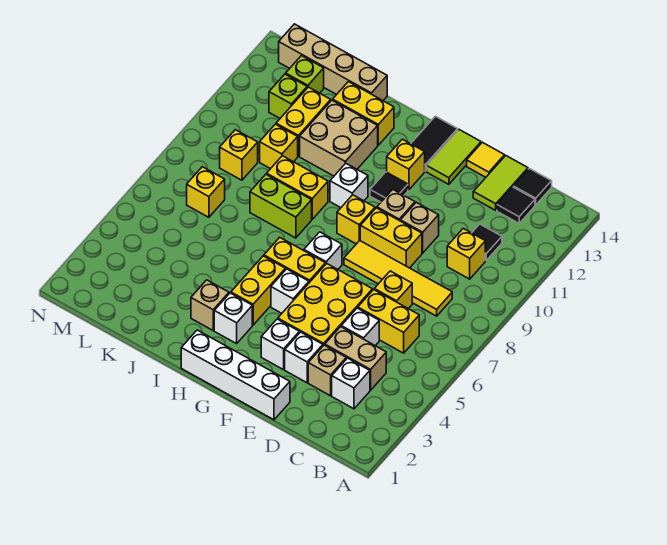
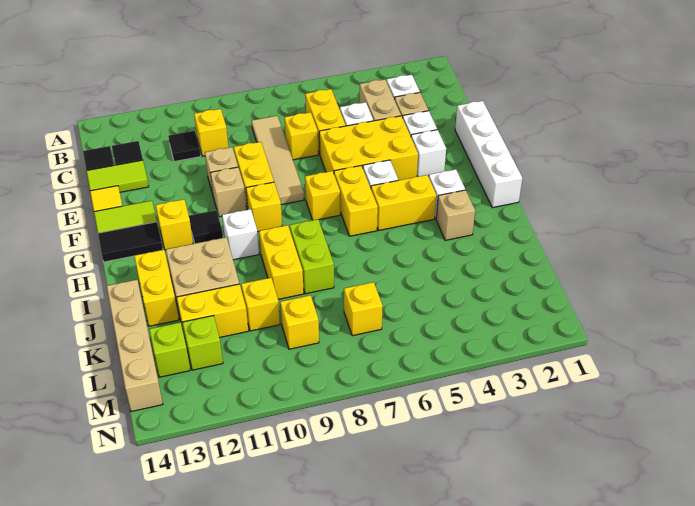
yellow tile C8:F8 level 1 -> tan tile C8:F8 level 1
white brick G7 level 1 -> yellow brick G7 level 1

